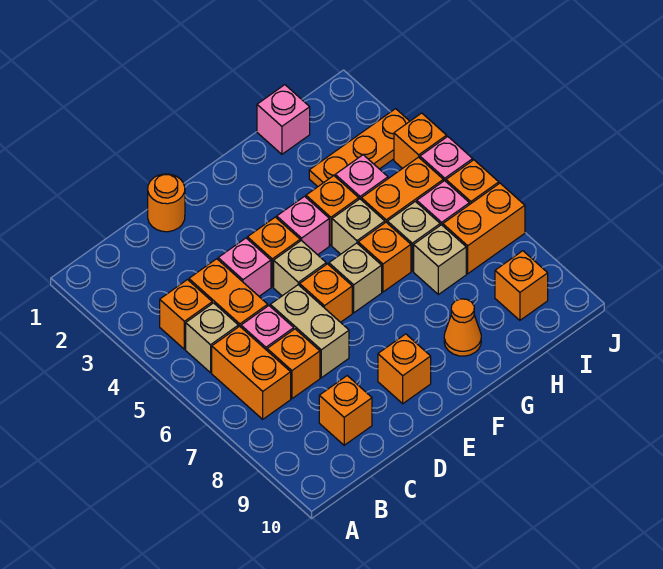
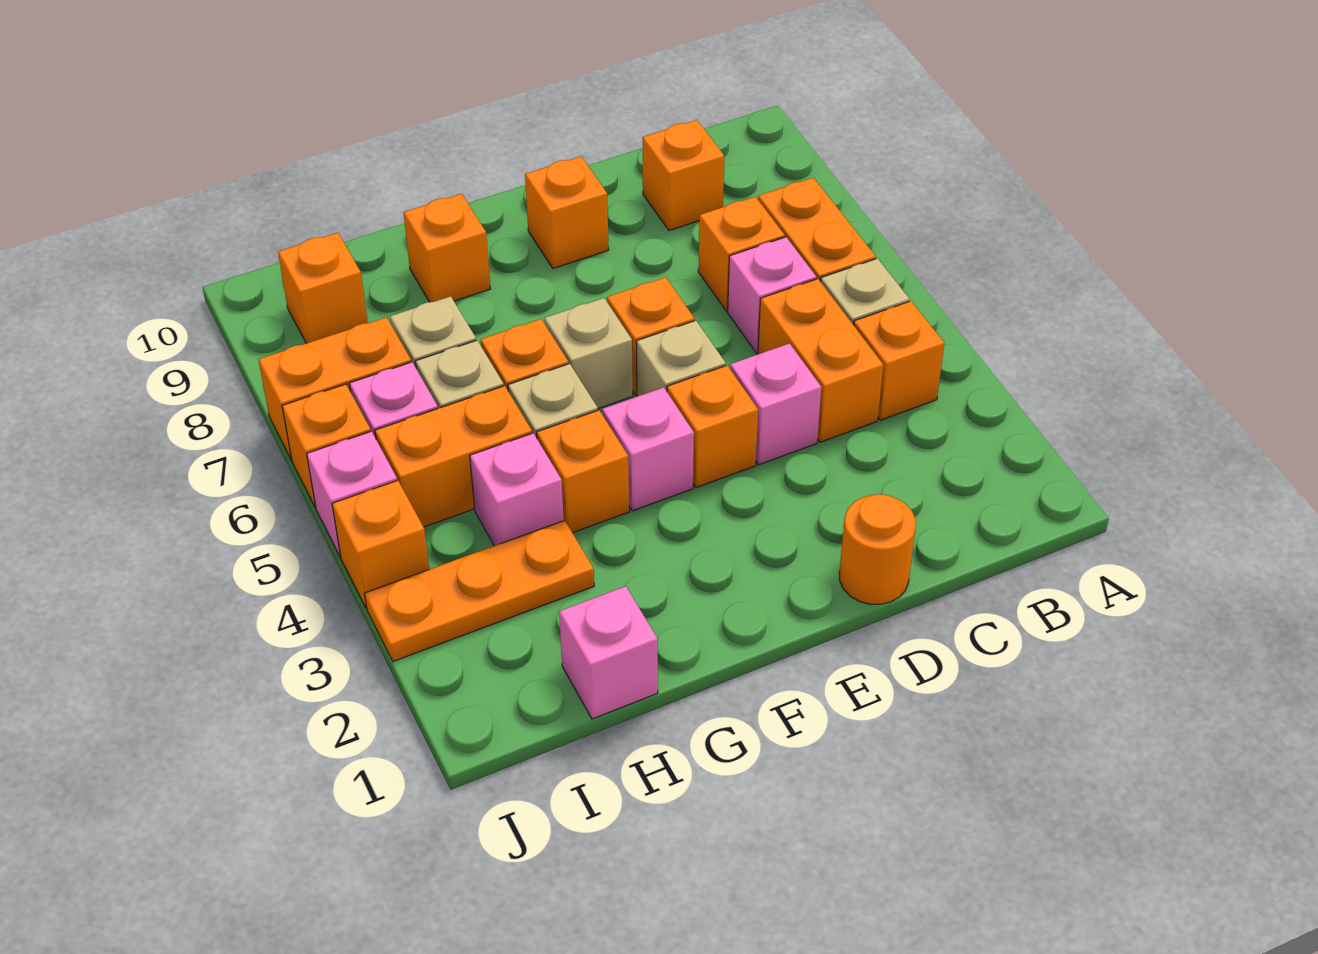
tan brick D6:D7 level 1 -> none
orange cone G9 level 1 -> orange brick G9 level 1

